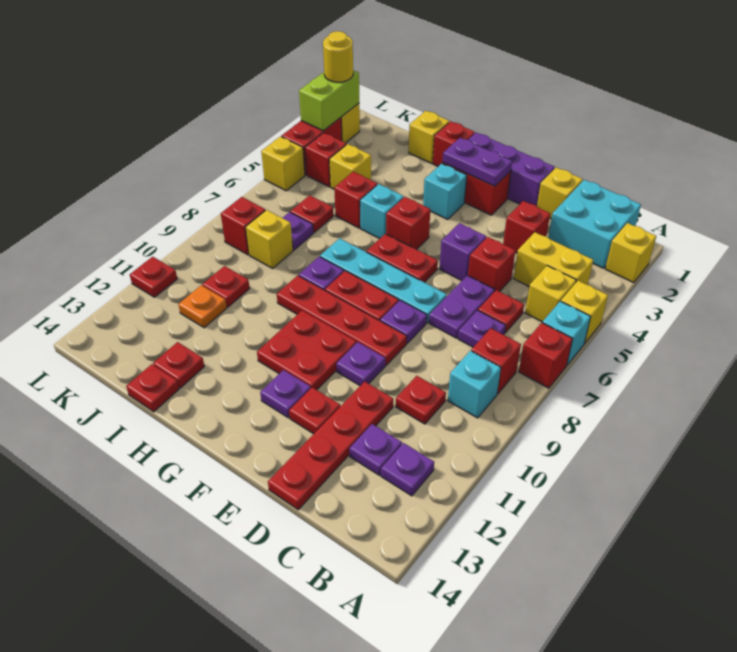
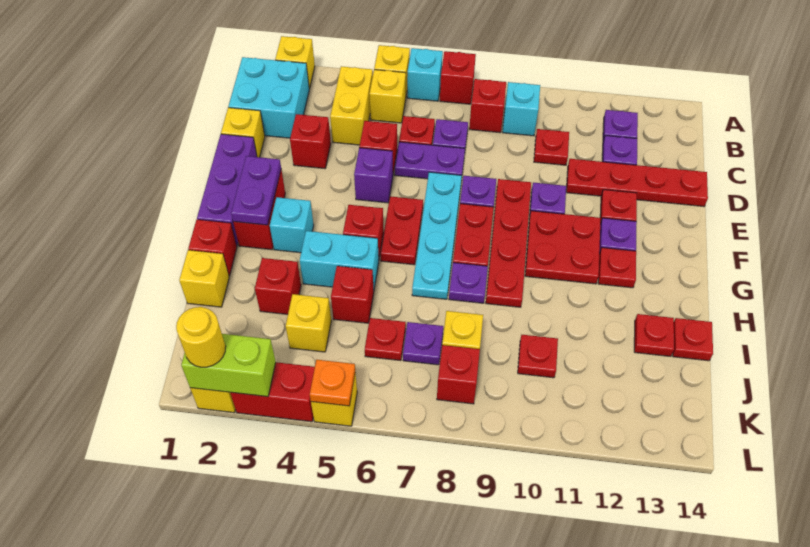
cyan brick H5 level 1 -> cyan brick H4:H5 level 1
orange plate J11 level 1 -> orange plate L5 level 2
red brick K4 level 1 -> red brick I3 level 1
red plate L11 level 1 -> red plate G12 level 1

